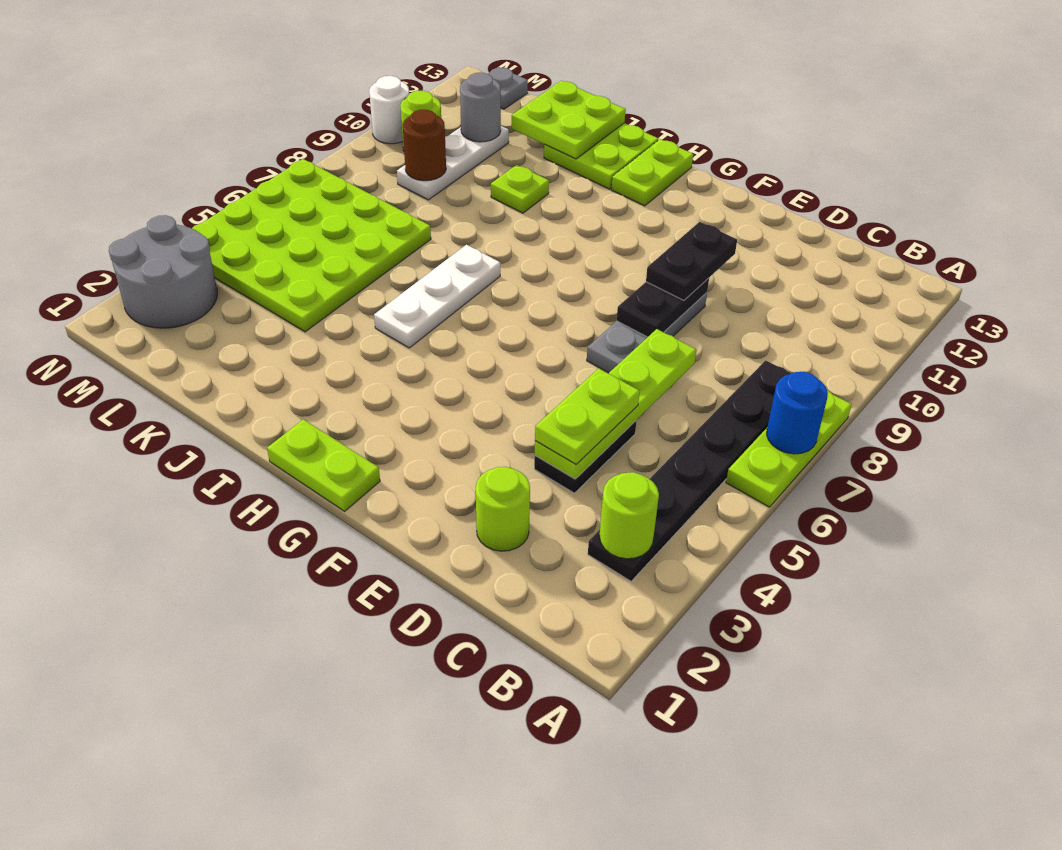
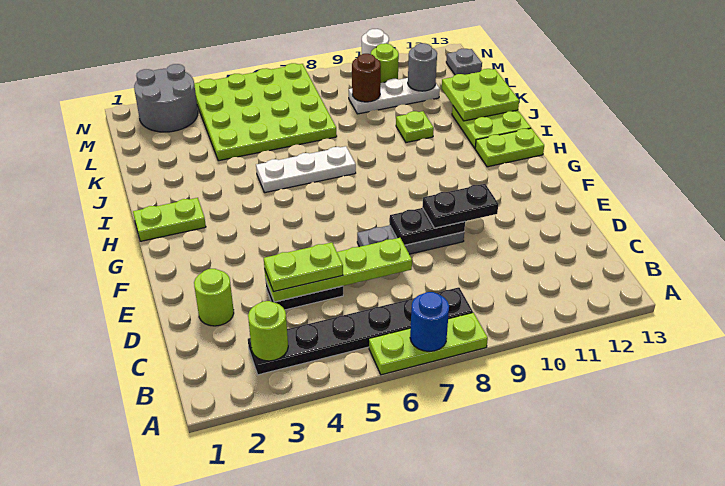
lime plate G1:H1 level 1 -> lime plate H1:H2 level 1

